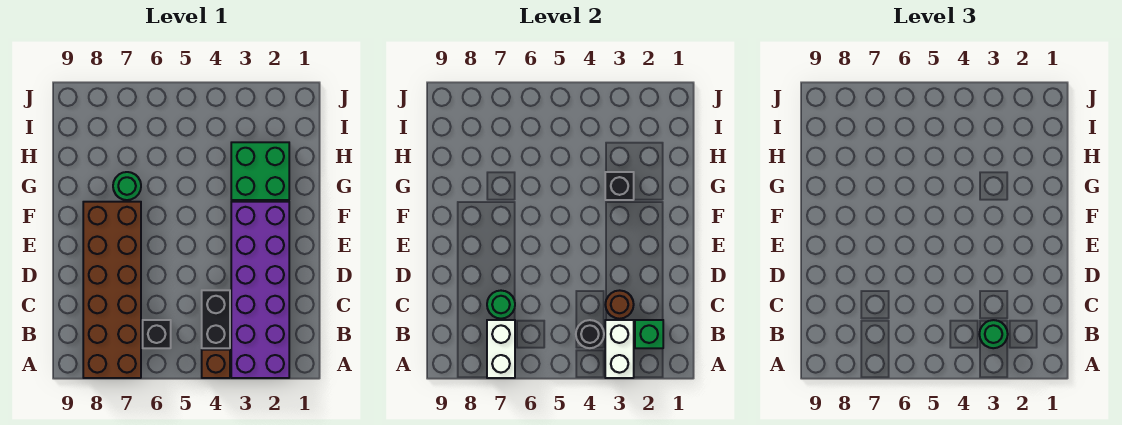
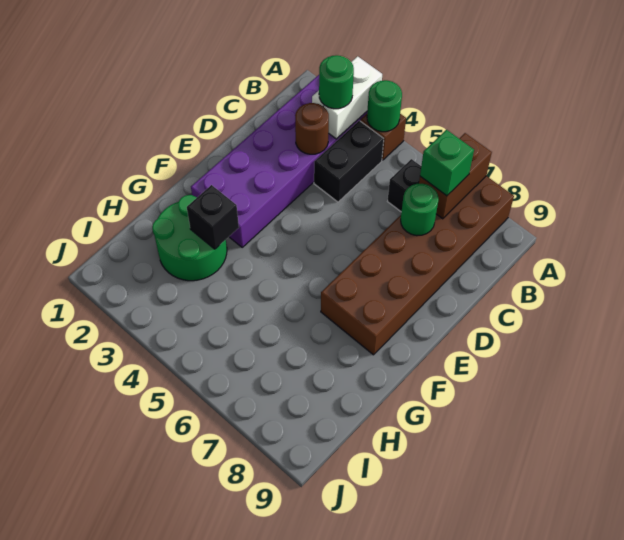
white brick A7:B7 level 2 -> brown brick A7:B7 level 2
green brick B2 level 2 -> green brick B7 level 3
black round brick B4 level 2 -> none
green brick G2:H3 level 1 -> green round brick G2:H3 level 1
green round brick G7 level 1 -> green round brick A4 level 2

